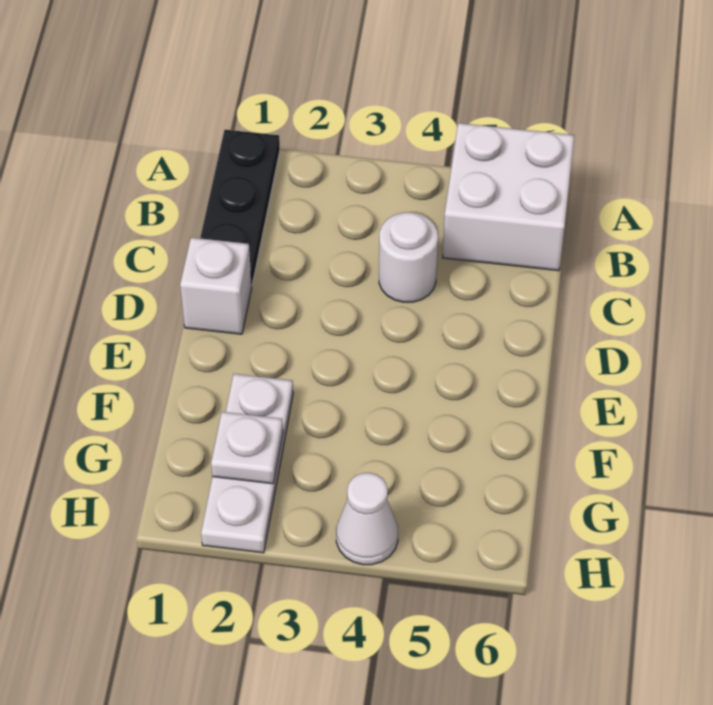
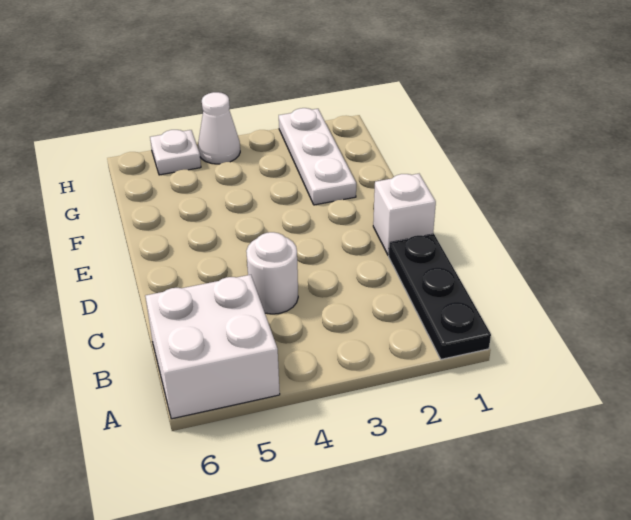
white plate G2 level 2 -> white plate H5 level 1

